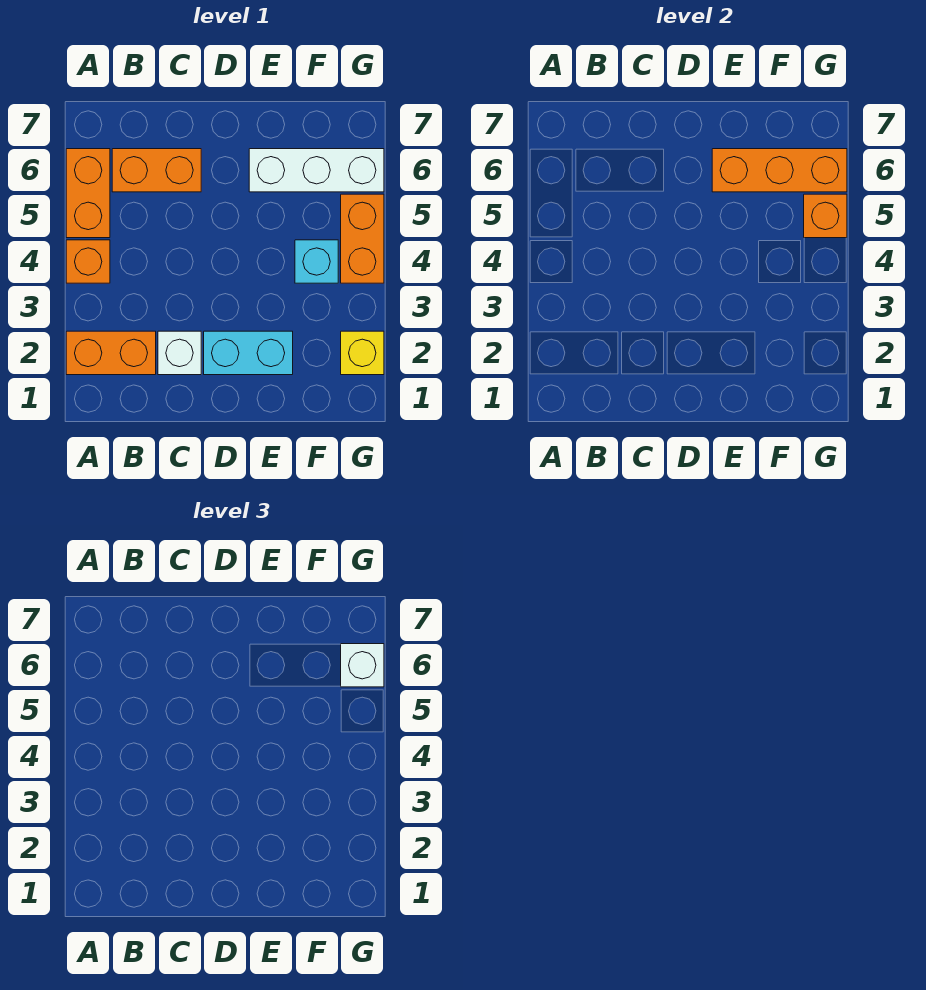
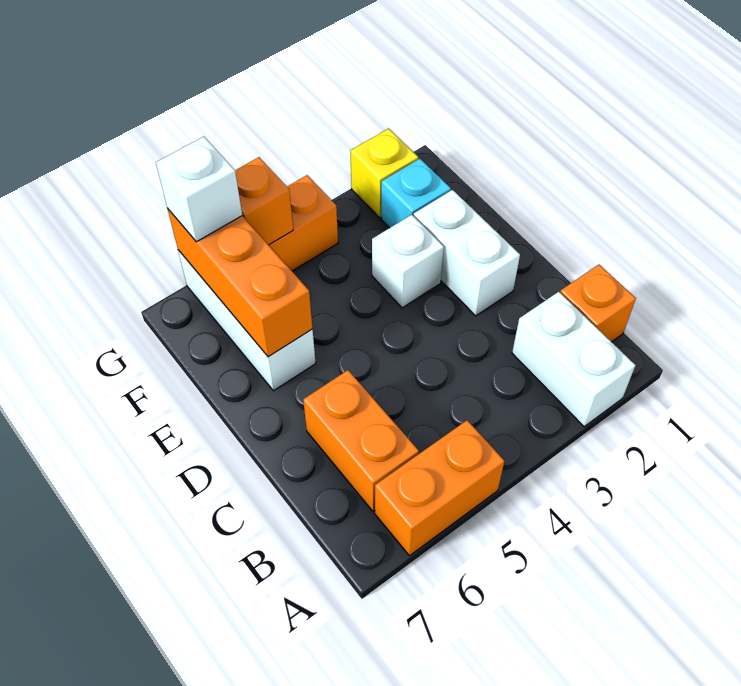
orange brick A2:B2 level 1 -> white brick A2:B2 level 1
orange brick A4 level 1 -> orange brick B1 level 1
white brick C2 level 1 -> white brick E3 level 1
cyan brick D2:E2 level 1 -> white brick D2:E2 level 1
cyan brick F4 level 1 -> cyan brick F2 level 1

